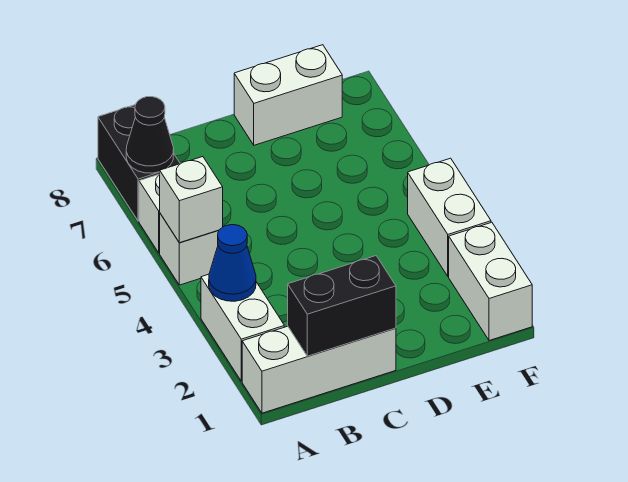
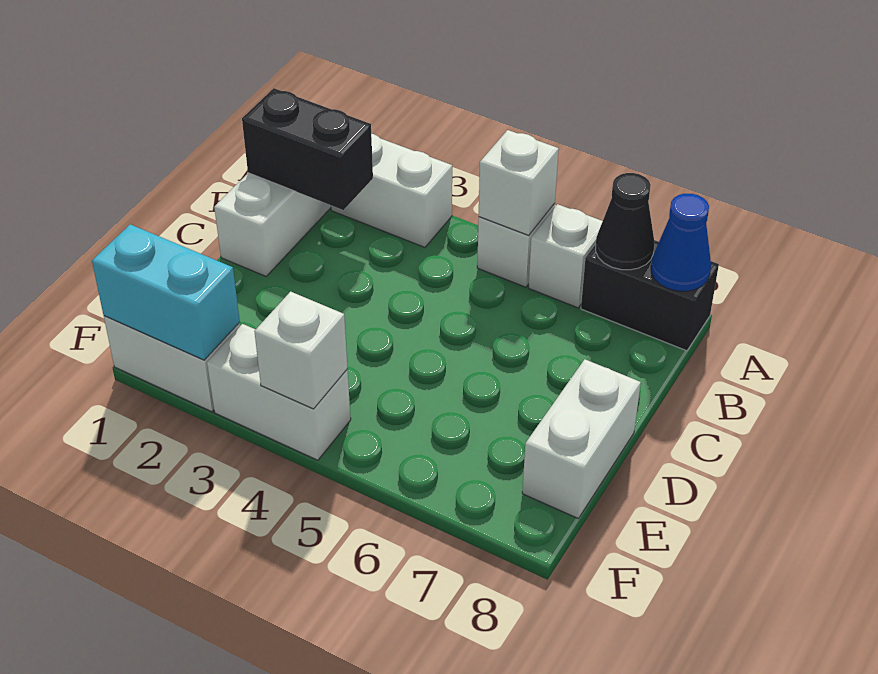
blue cone A3 level 2 -> blue cone A8 level 2
black brick B1:C1 level 2 -> black brick B1:B2 level 2
none -> cyan brick F1:F2 level 2
none -> white brick F4 level 2

